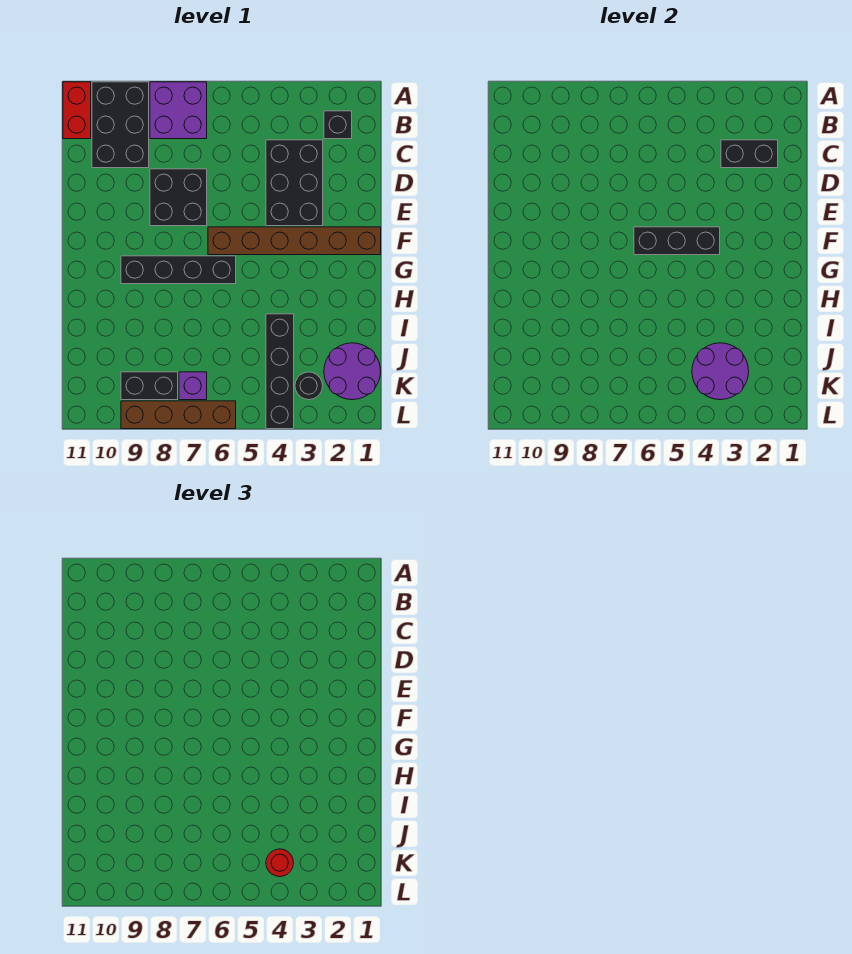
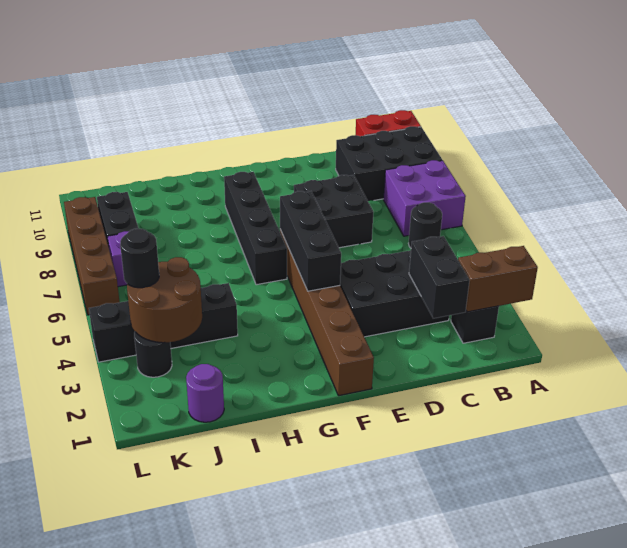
none -> brown brick A2:B2 level 2
none -> black round brick B6 level 1
purple round brick J1:K2 level 1 -> purple round brick J1 level 1
purple round brick J3:K4 level 2 -> brown round brick J3:K4 level 2
red round brick K4 level 3 -> black round brick K4 level 3

